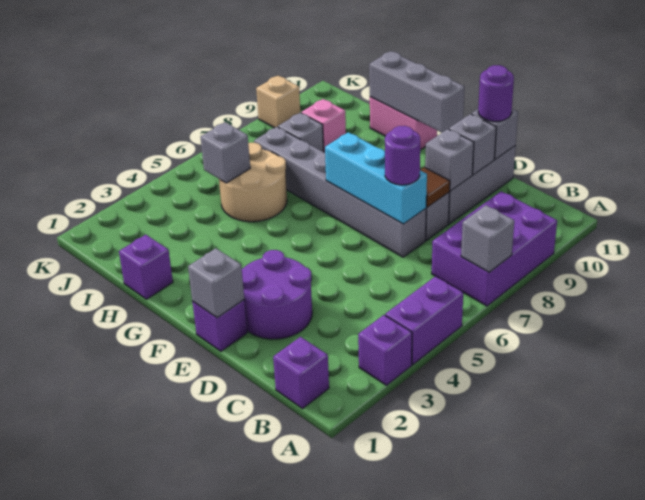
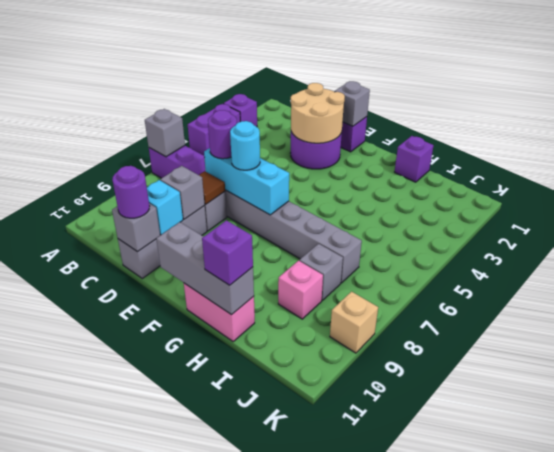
purple brick A7:B9 level 1 -> purple brick A7:B7 level 1
purple brick B1 level 1 -> purple brick H11 level 3
grey brick D10 level 2 -> cyan brick D10 level 2
none -> cyan round brick E7 level 3
tan round brick H5:I6 level 1 -> tan round brick D2:E3 level 2
grey brick I5 level 2 -> none

